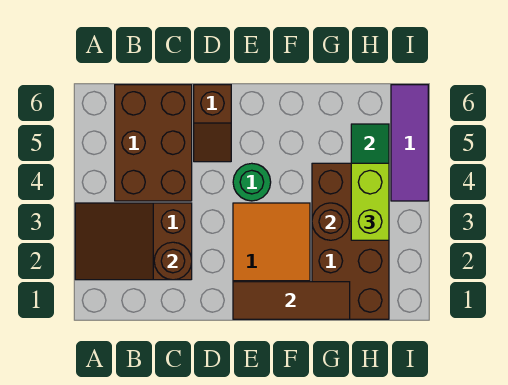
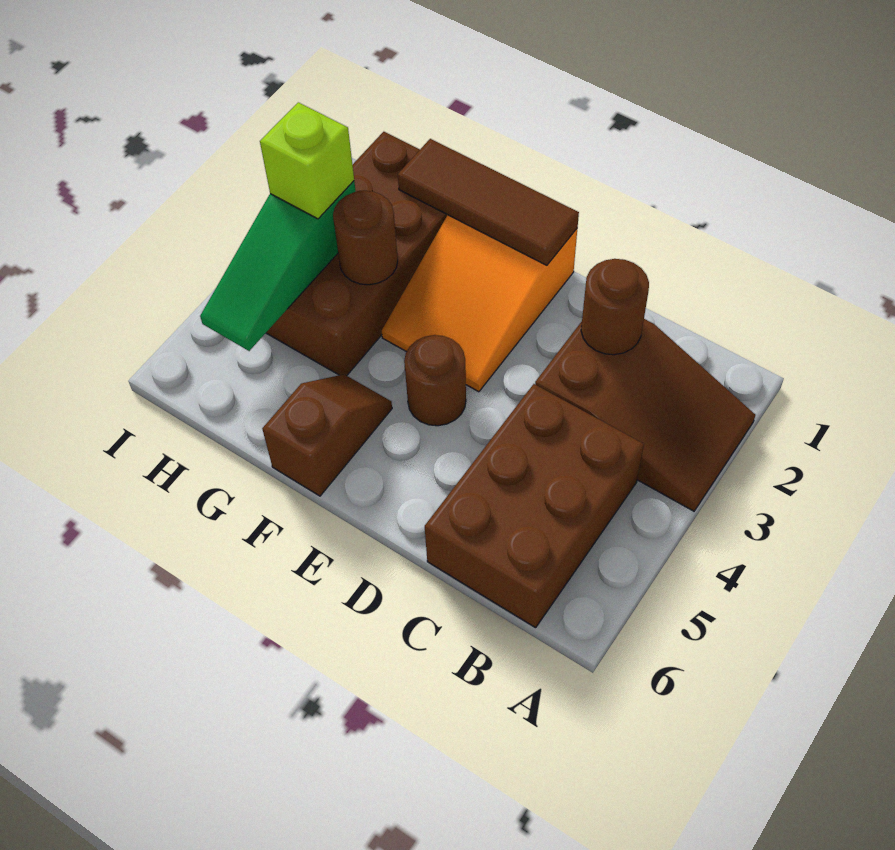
brown slope D5:D6 level 1 top 6 -> brown slope F5:F6 level 1 top 6
green round brick E4 level 1 -> brown round brick E4 level 1
lime brick H3:H4 level 3 -> lime brick H3 level 3
purple tile I4:I6 level 1 -> none

